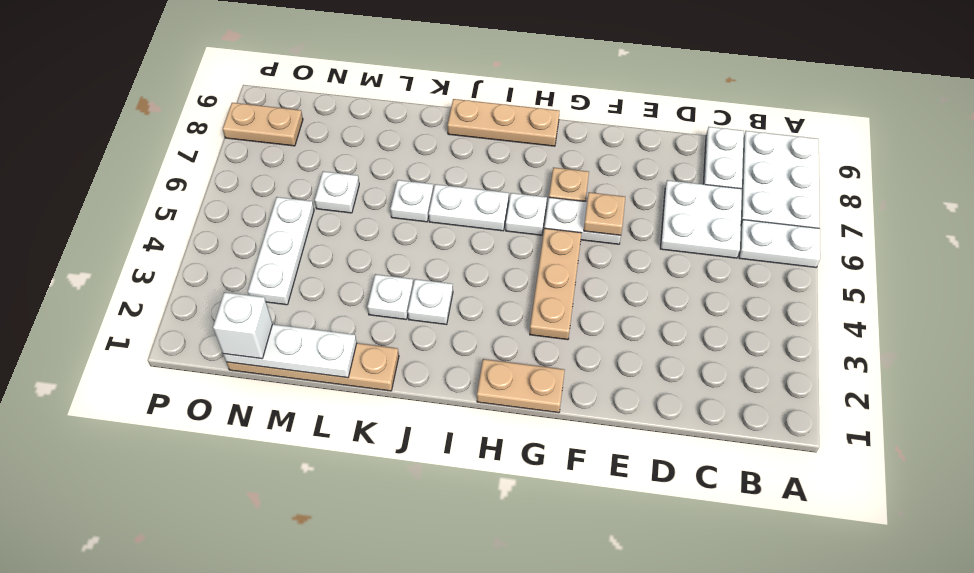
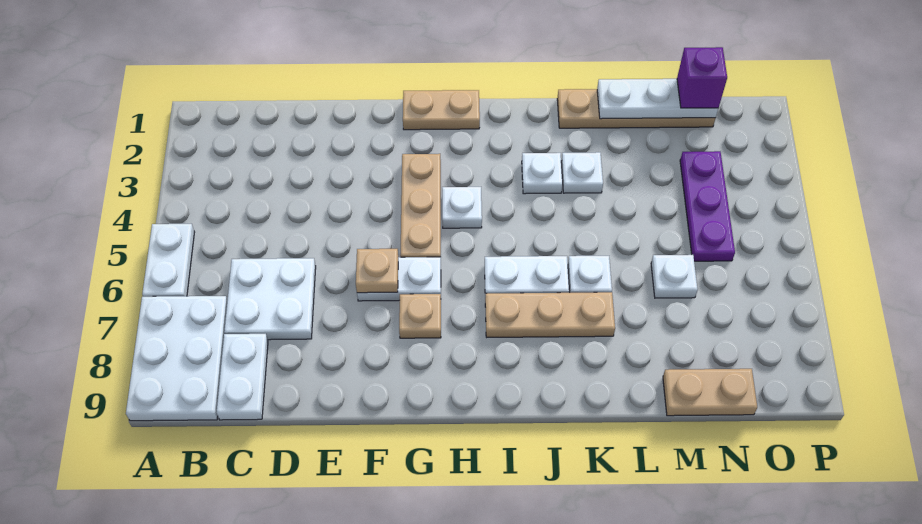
white plate A6:B6 level 1 -> white plate A5:A6 level 1
white plate H6 level 1 -> white plate H4 level 1
tan plate H9:J9 level 1 -> tan plate I7:K7 level 1
white brick N1 level 3 -> purple brick N1 level 3
white plate N3:N5 level 1 -> purple plate N3:N5 level 1
tan plate O8:P8 level 1 -> tan plate M9:N9 level 1

